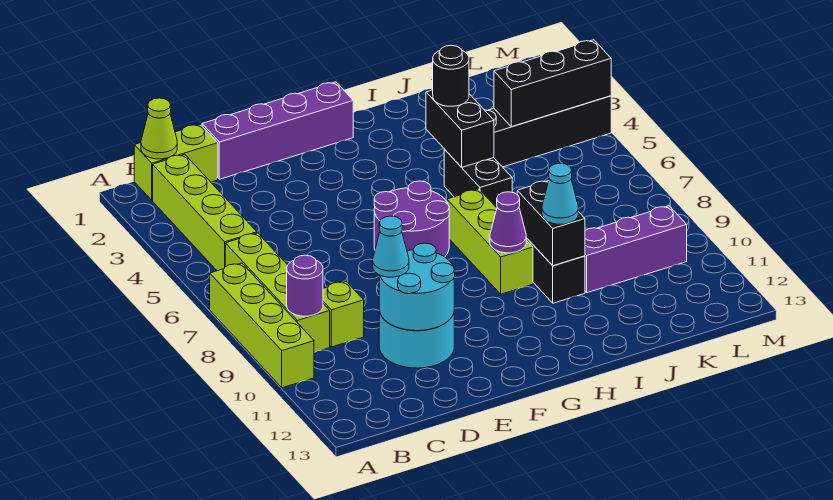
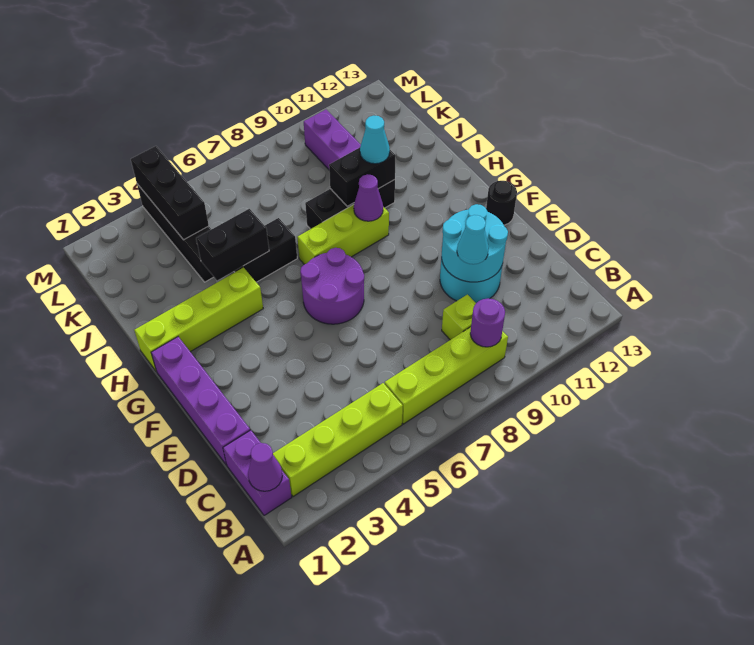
lime brick A7:A10 level 1 -> lime brick H1:H4 level 1
lime brick B1:C1 level 1 -> purple brick B1:C1 level 1
lime cone B1 level 2 -> purple cone B1 level 2
black round brick I4 level 3 -> black round brick F13 level 1

